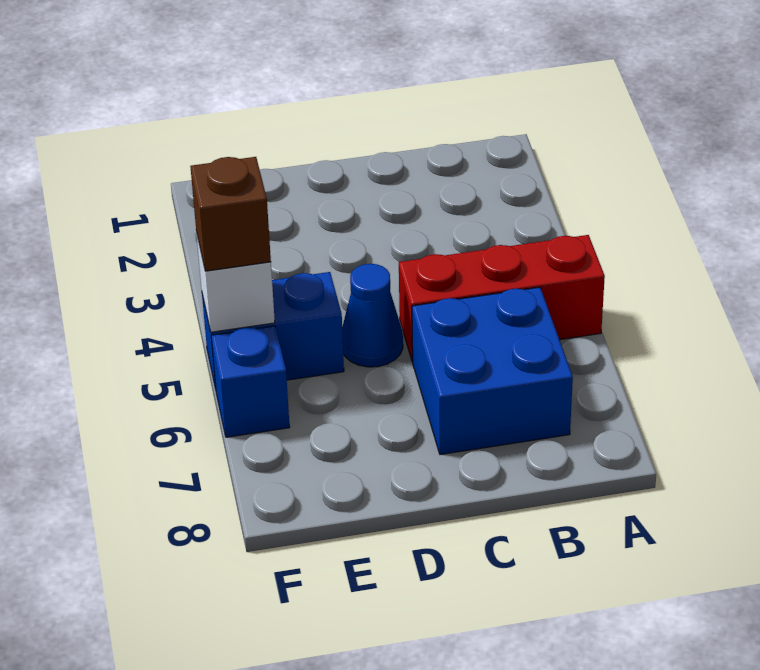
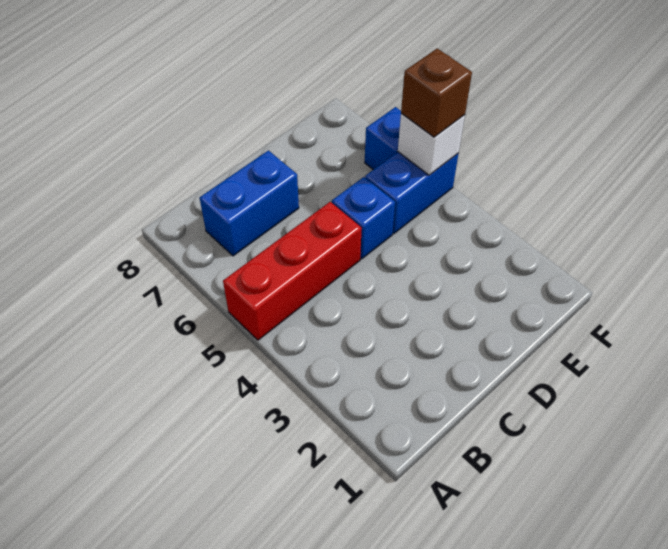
blue brick B6:C7 level 1 -> blue brick B7:C7 level 1
blue cone D5 level 1 -> blue brick D5 level 1

